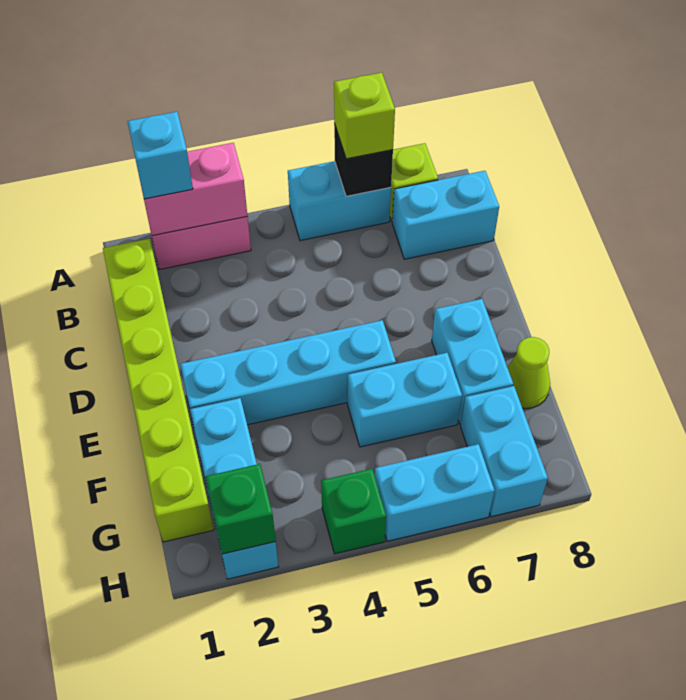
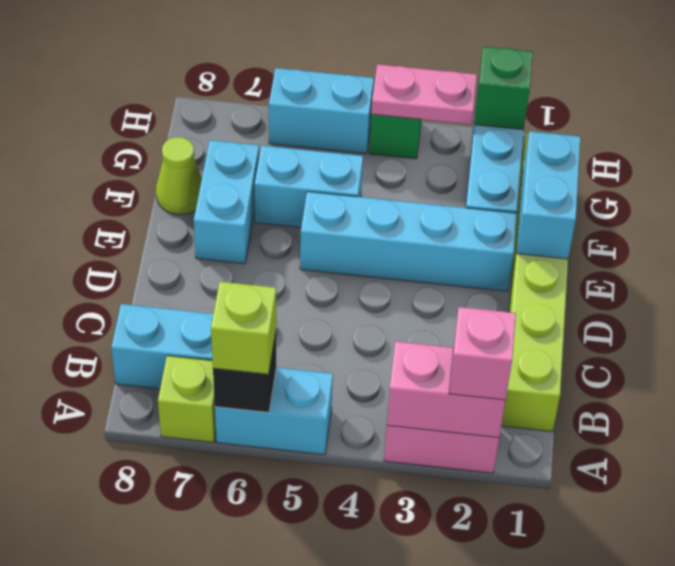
cyan brick A2 level 3 -> pink brick A2 level 3
cyan brick G7:H7 level 1 -> cyan brick E1:F1 level 2
none -> pink plate H3:H4 level 2

